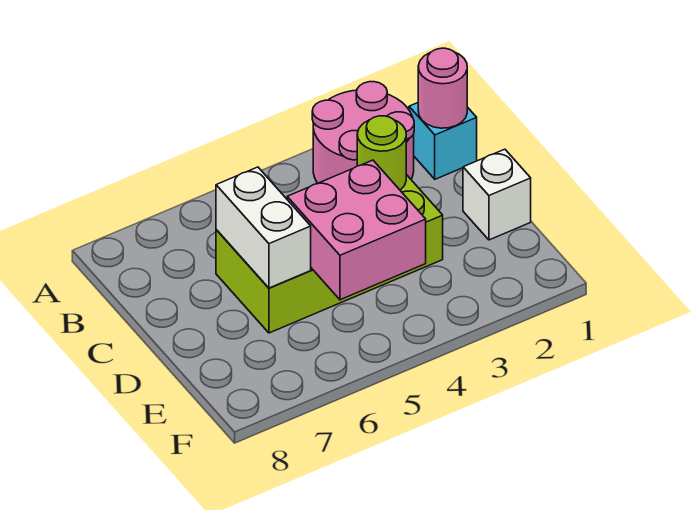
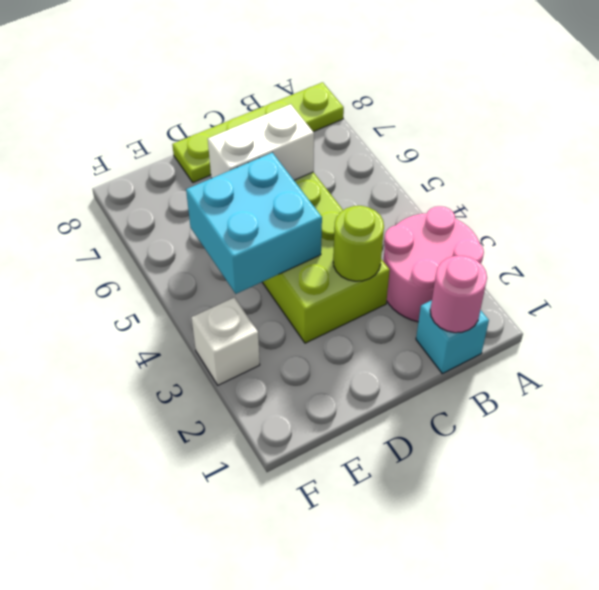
none -> lime plate A8:D8 level 1
white brick D1 level 1 -> white brick F3 level 1
pink brick D4:E5 level 2 -> cyan brick D4:E5 level 2

